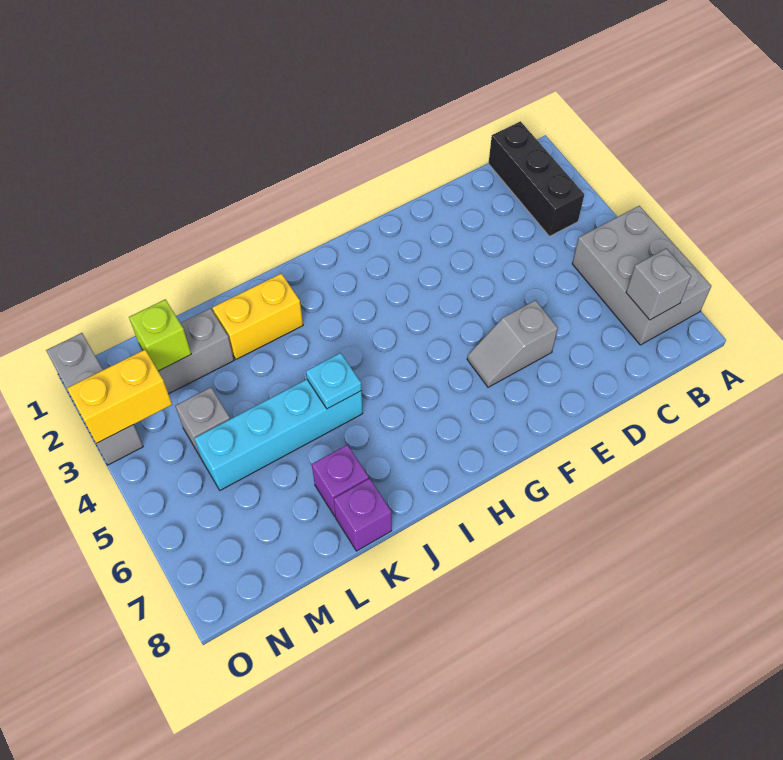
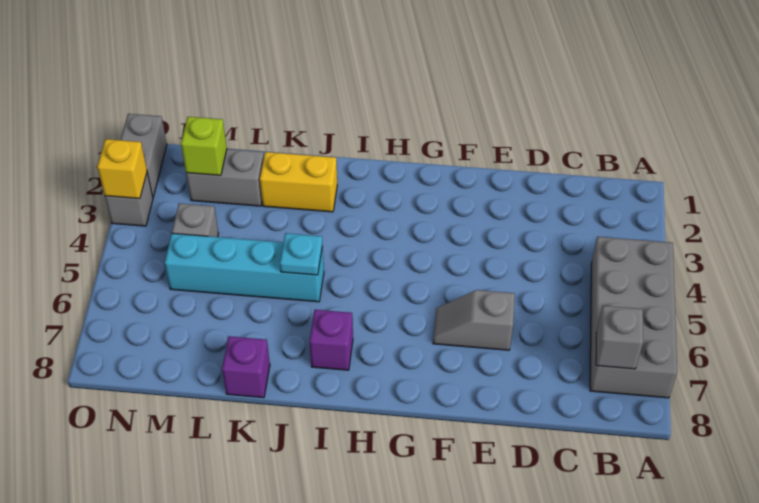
grey brick A5:B7 level 1 -> grey brick A4:B7 level 1
black brick B1:B3 level 1 -> none
purple brick K7 level 1 -> purple brick I7 level 1
yellow brick N3:O3 level 2 -> yellow brick O3 level 2

